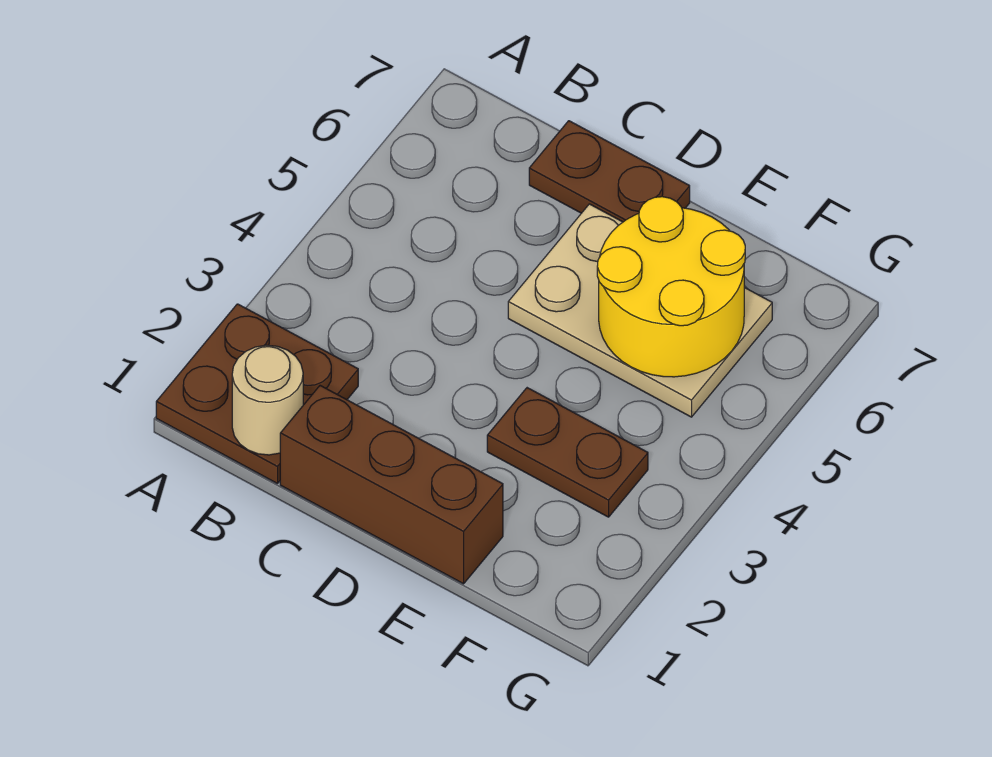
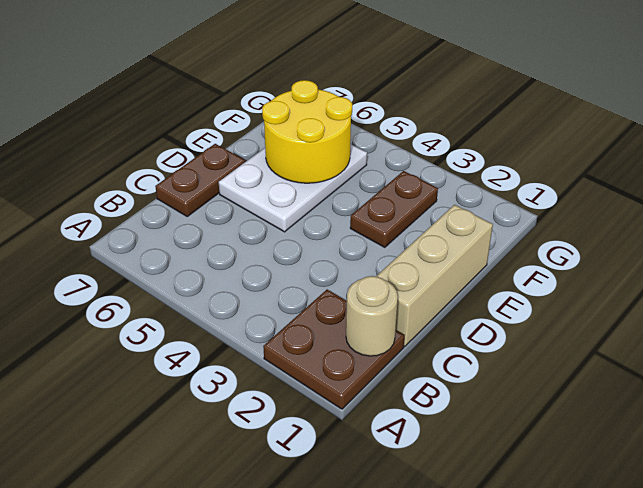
brown brick C1:E1 level 1 -> tan brick C1:E1 level 1
tan plate D5:F6 level 1 -> white plate D5:F6 level 1

